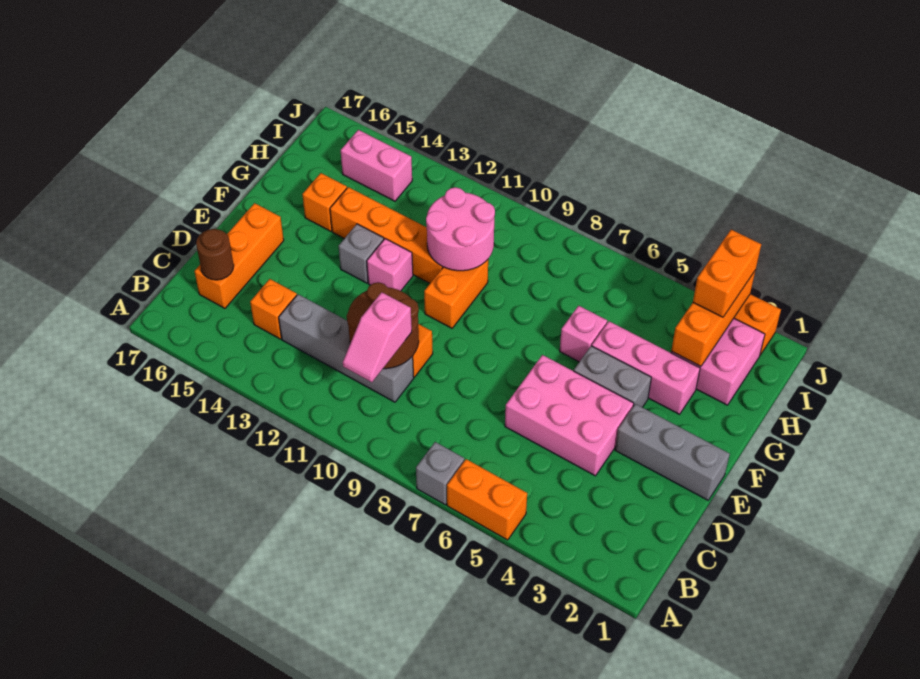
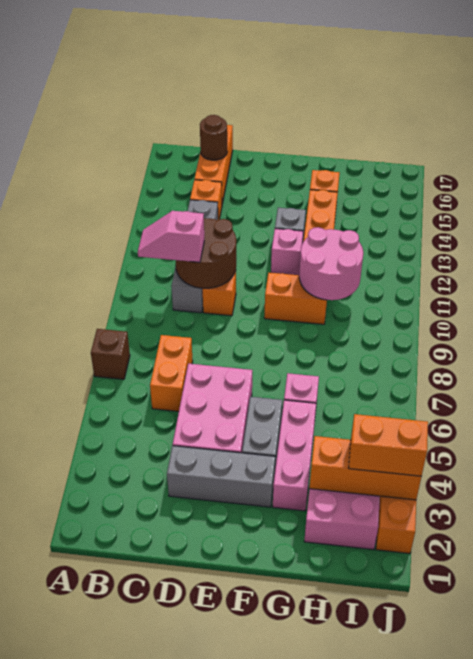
orange brick A5:A6 level 1 -> orange brick C6:C7 level 1
grey brick A7 level 1 -> brown brick A7 level 1
orange brick C16:E16 level 1 -> orange brick C15:C17 level 1
grey brick E1:E3 level 1 -> grey brick D3:F3 level 1
pink brick I14:I15 level 1 -> none

